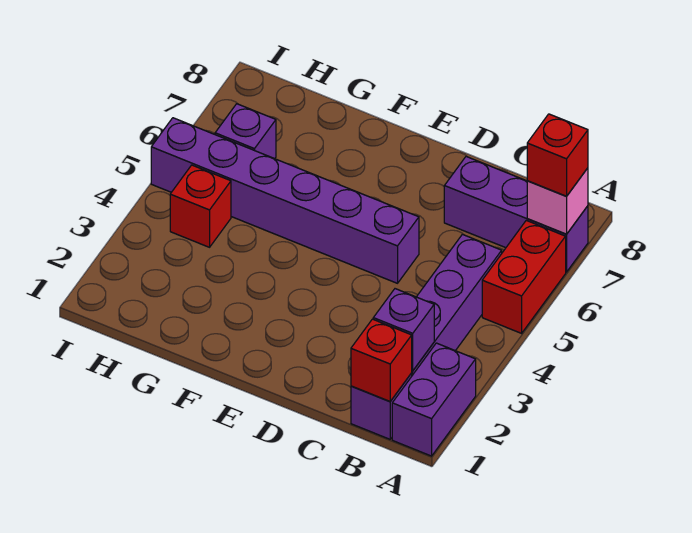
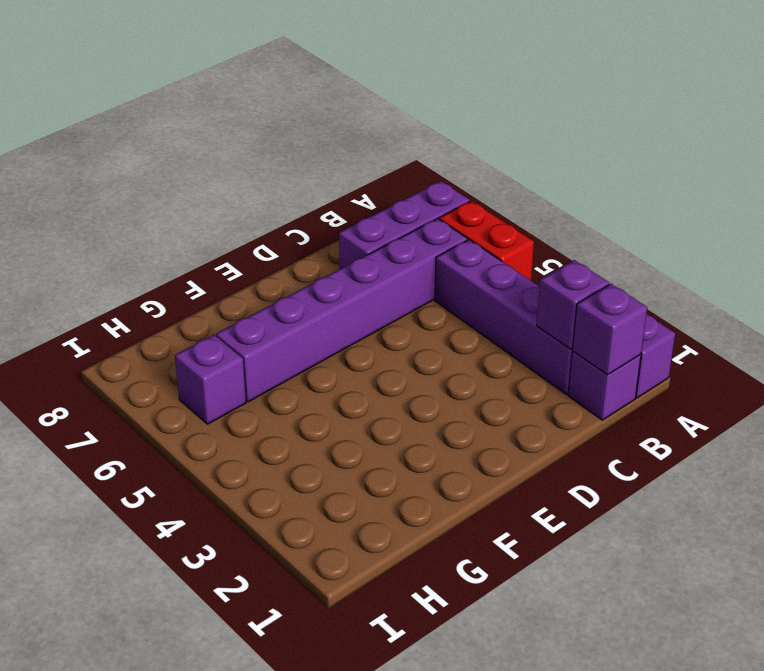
pink brick A7 level 2 -> none
red brick A7 level 3 -> none
red brick B1 level 2 -> purple brick B1 level 2
purple brick D5:I5 level 1 -> purple brick B6:G6 level 1
red brick H4 level 1 -> none

